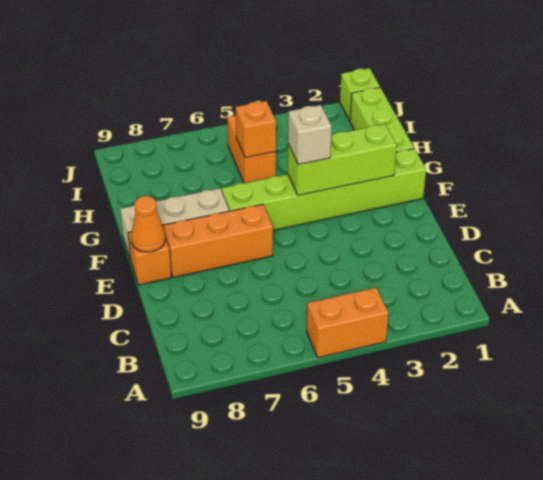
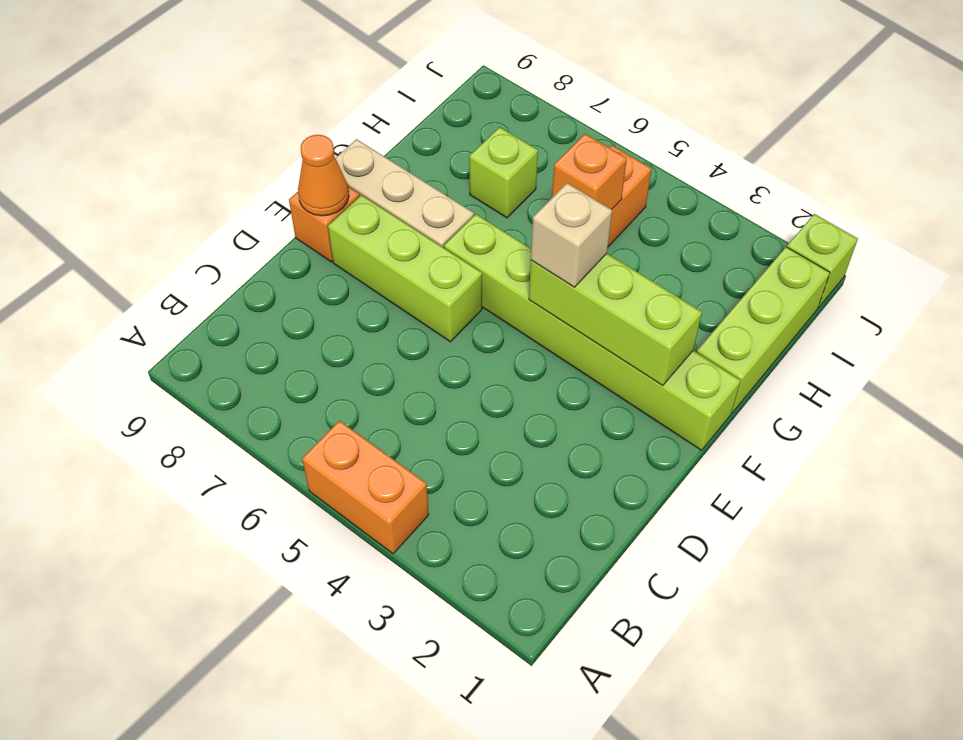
orange brick E6:E8 level 1 -> lime brick E6:E8 level 1
none -> lime brick H7 level 1

